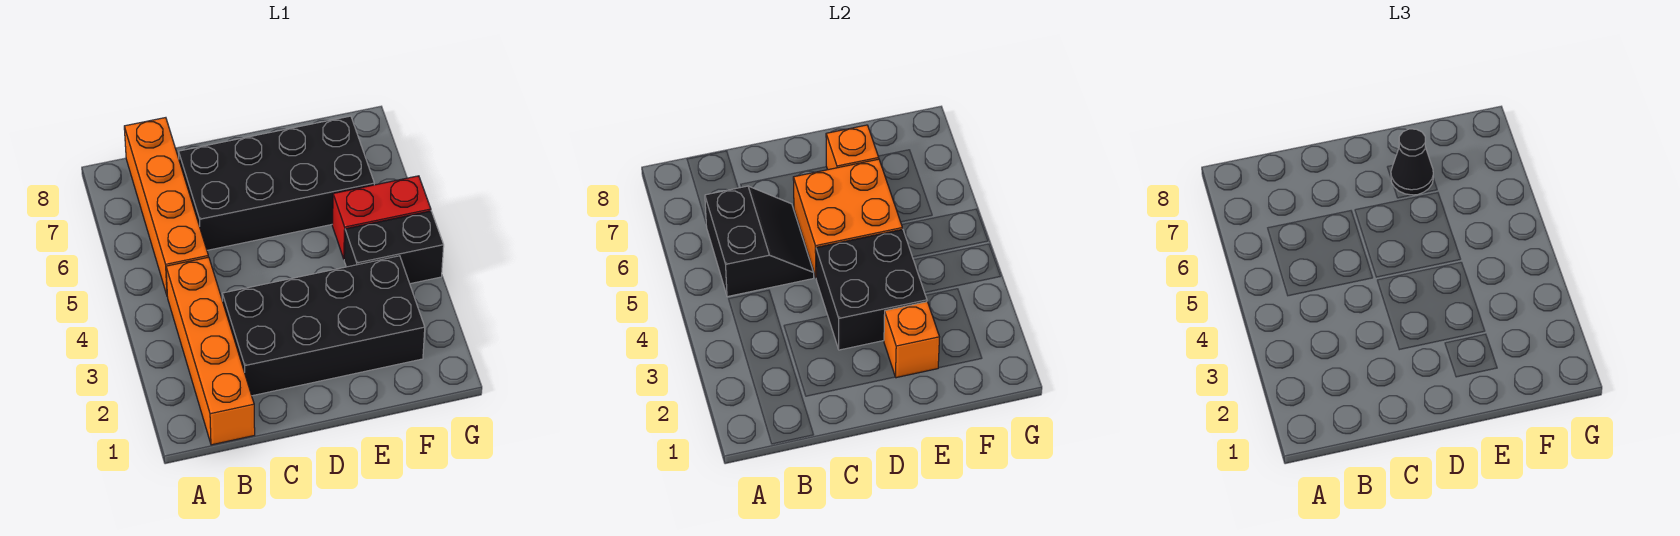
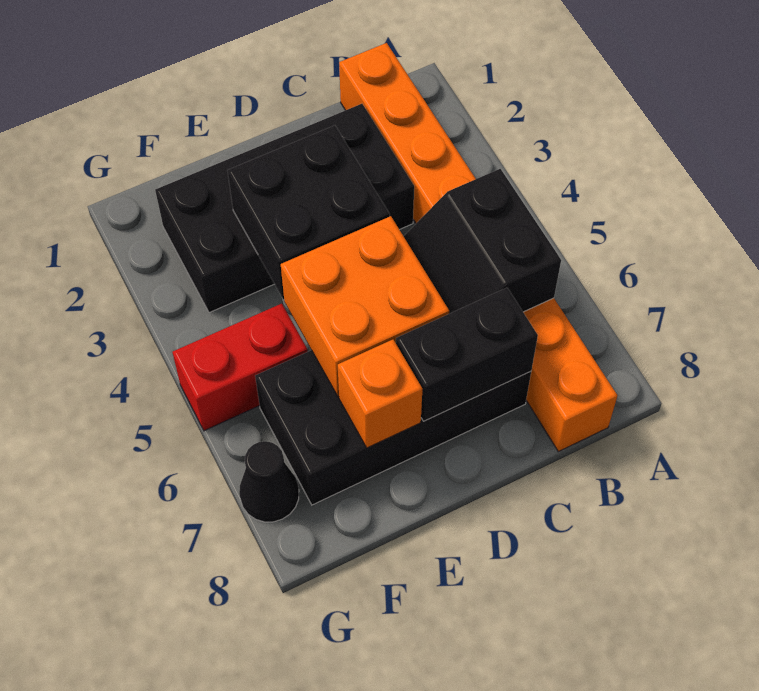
orange brick E2 level 2 -> none
black cone E7 level 3 -> black cone G7 level 1
black brick F4:G4 level 1 -> black brick C7:D7 level 2

